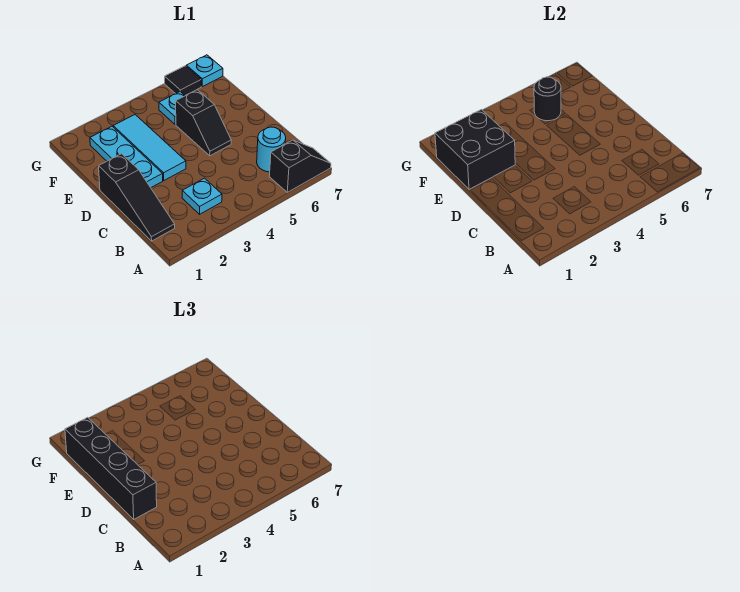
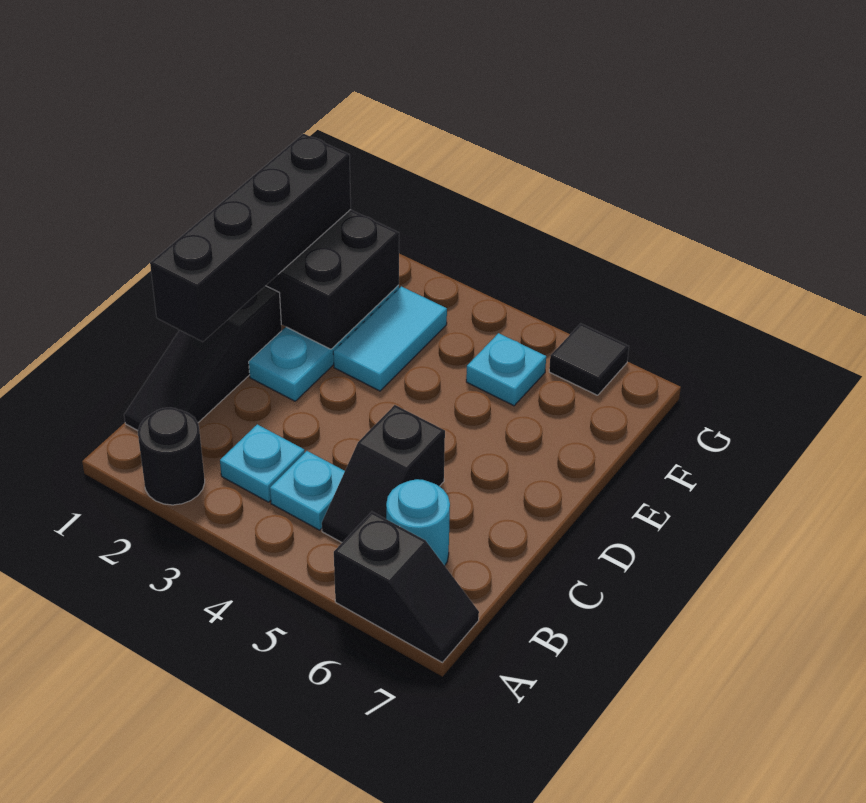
cyan tile D3:F3 level 1 -> cyan tile E3:F3 level 1
black slope D5:E5 level 1 top E -> black slope B5:C5 level 1 top C
black round brick F5 level 2 -> black round brick A2 level 1
cyan plate G7 level 1 -> cyan plate B4 level 1

